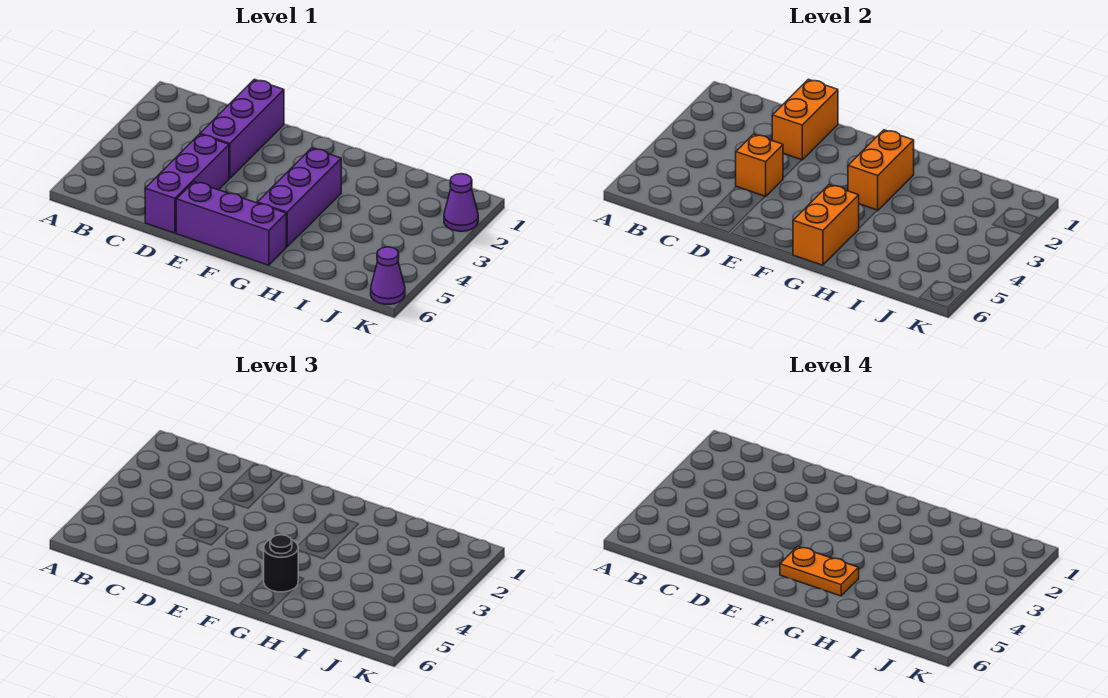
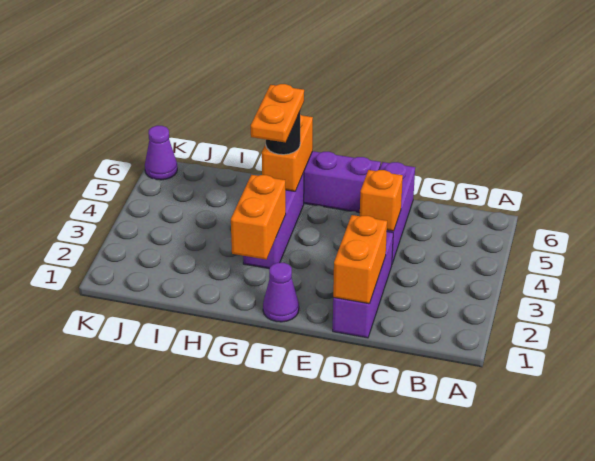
orange plate F5:G5 level 4 -> orange plate G4:G5 level 4
purple cone K2 level 1 -> purple cone F1 level 1

